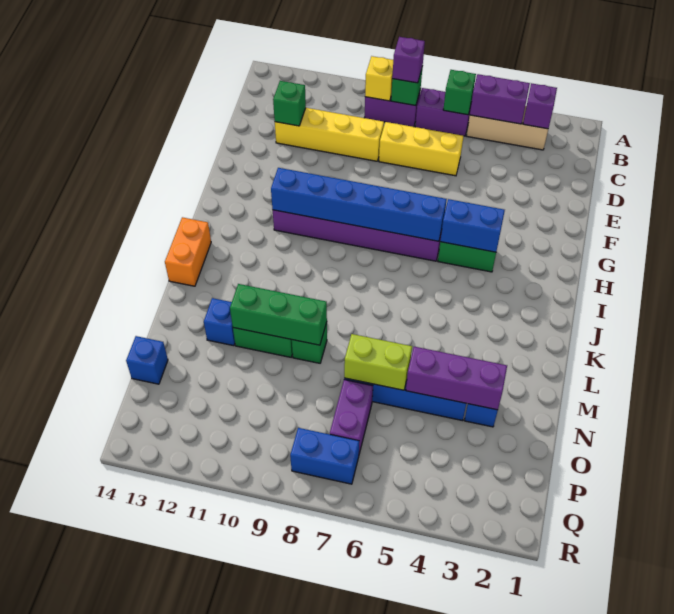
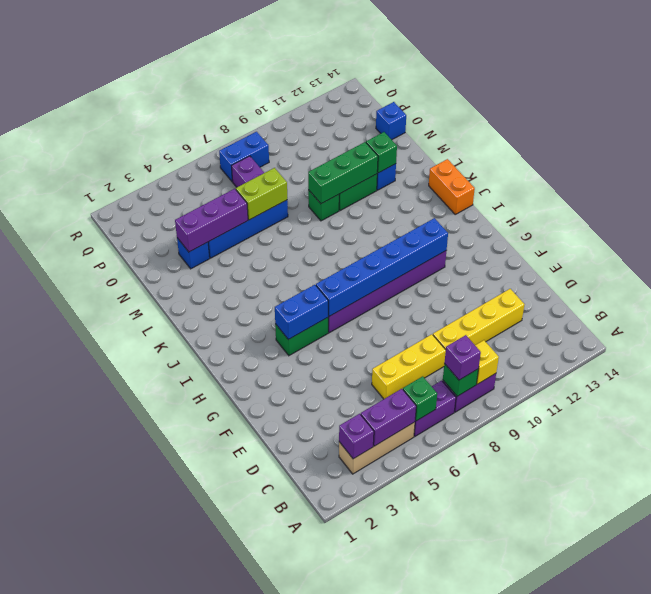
green brick D12 level 2 -> green brick M12 level 2

